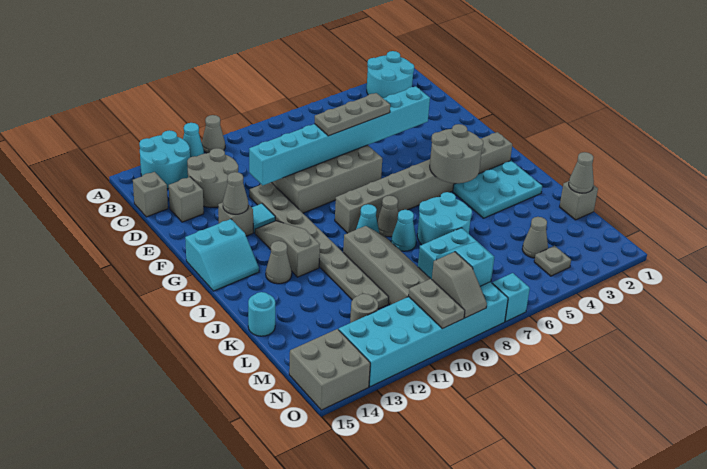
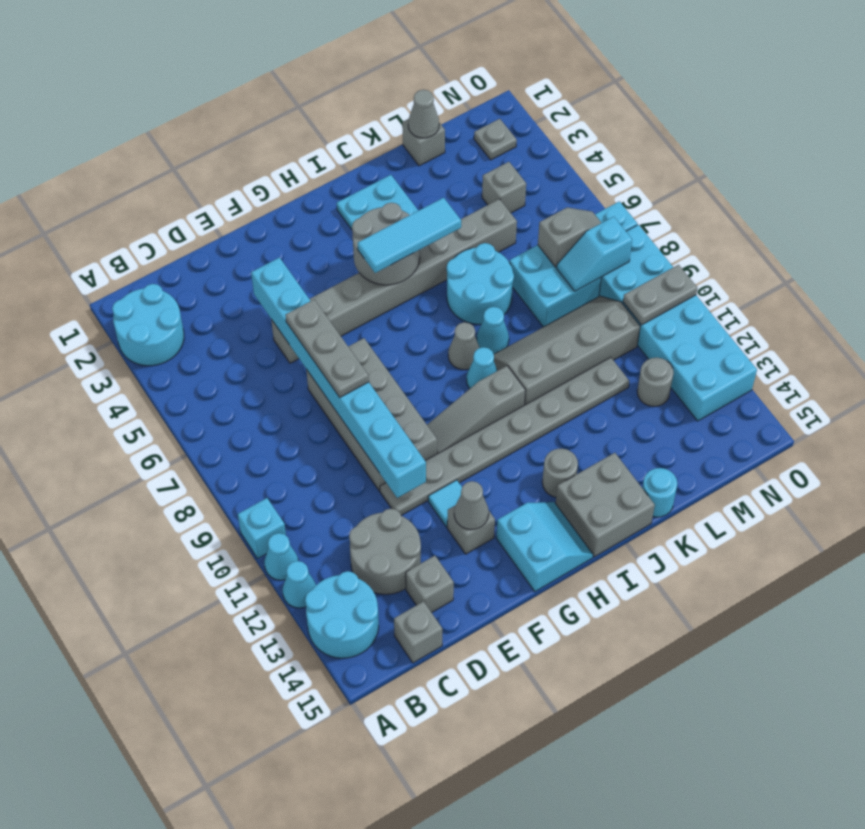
none -> cyan brick A10 level 1
grey cone A11 level 1 -> cyan cone A11 level 1
grey slope G12:I12 level 1 top I -> grey slope G10:I10 level 1 top I
grey brick H2:H9 level 1 -> grey brick E5:L5 level 1
none -> cyan tile H5:J5 level 3
grey cone I13 level 1 -> grey round brick I13 level 1
grey cone M4 level 1 -> grey brick M4 level 1
grey plate N4 level 1 -> grey plate N2 level 1
grey slope N9:O9 level 2 top N -> grey slope M7:N7 level 2 top M
grey brick N14:O15 level 1 -> grey brick I14:J15 level 1

